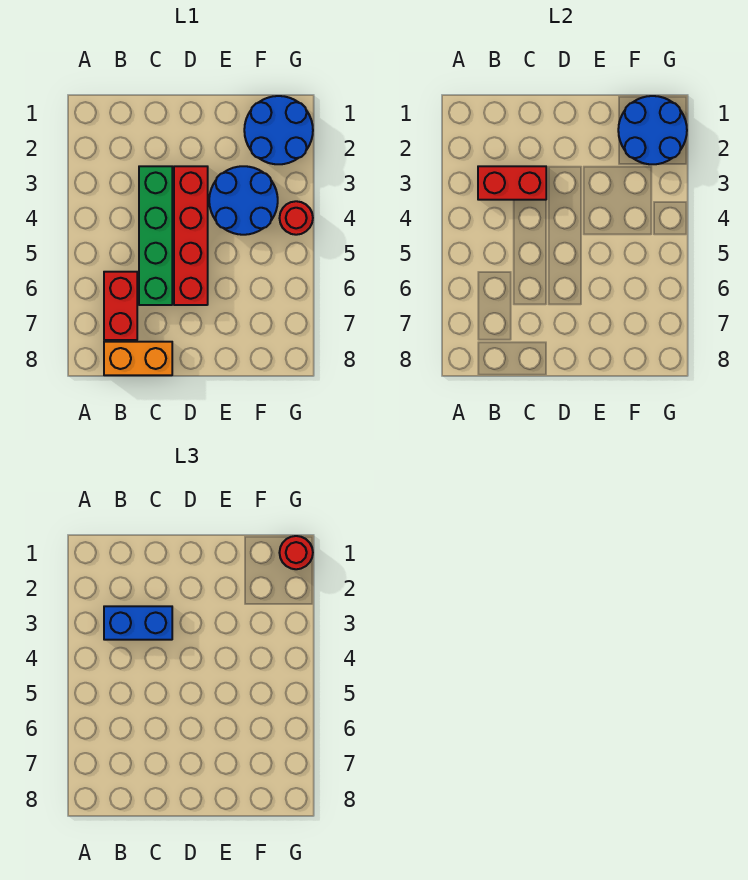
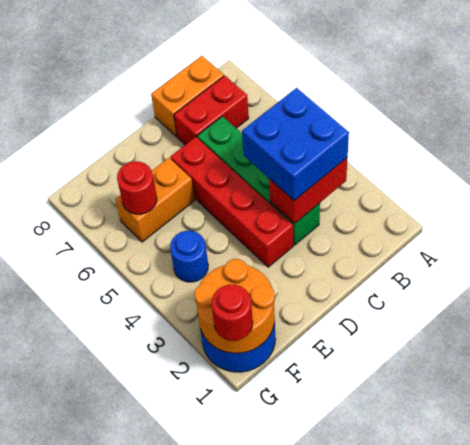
blue brick B3:C3 level 3 -> blue brick B3:C4 level 3
red brick B6:B7 level 1 -> red brick B7:C7 level 1
blue round brick E3:F4 level 1 -> blue round brick F4 level 1
none -> orange brick E6:F6 level 1
blue round brick F1:G2 level 2 -> orange round brick F1:G2 level 2
red round brick G4 level 1 -> red round brick F6 level 2

